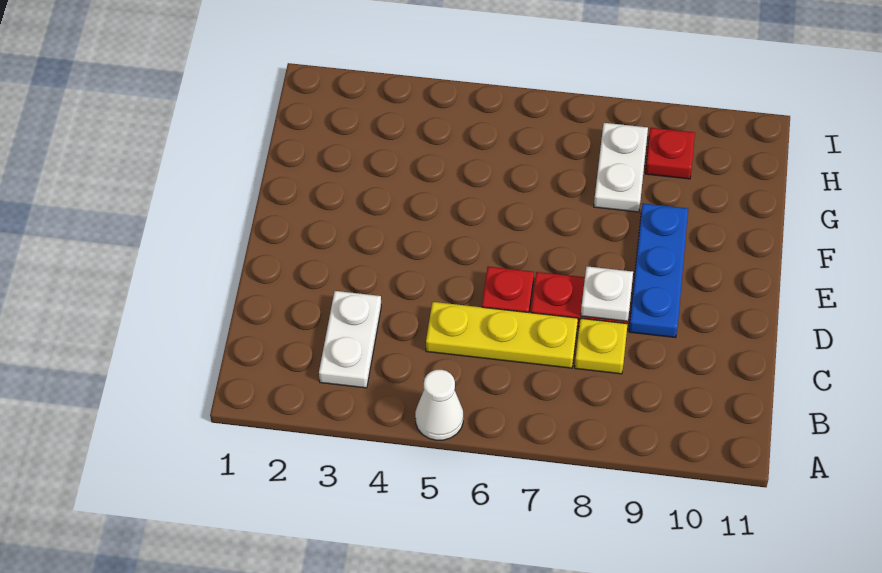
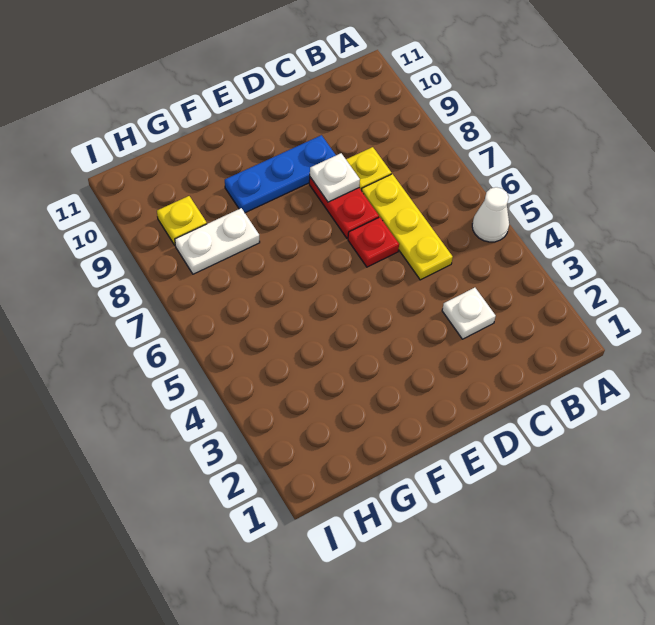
white plate B3:C3 level 1 -> white plate C3 level 1
red plate H9 level 1 -> yellow plate H9 level 1

